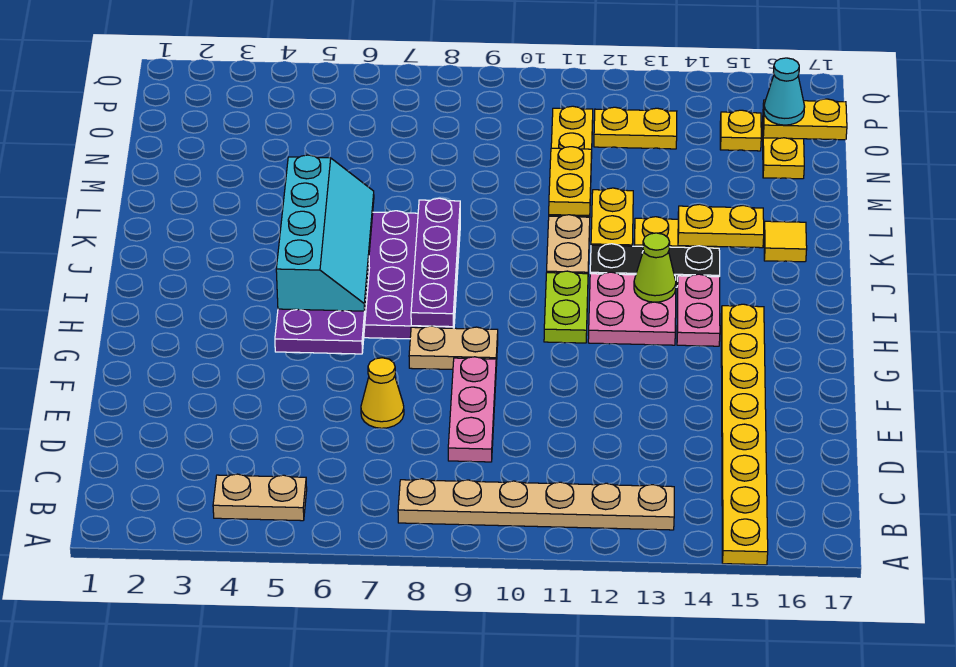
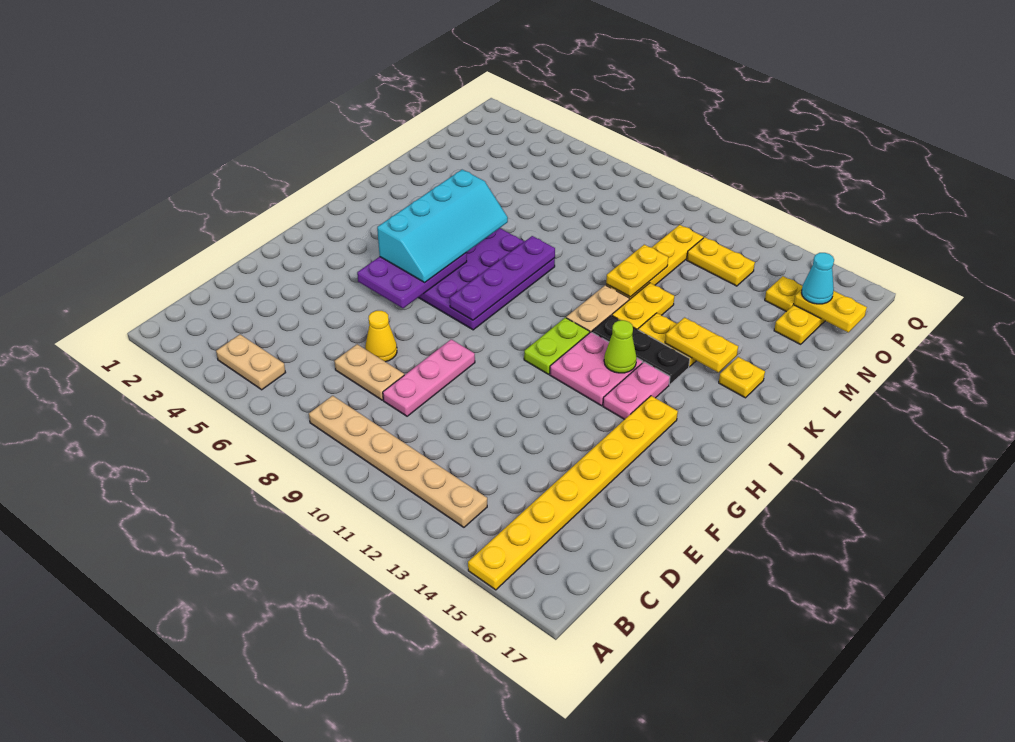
tan plate G8:G9 level 1 -> tan plate D7:D8 level 1
yellow tile K16 level 1 -> yellow plate K16 level 1

